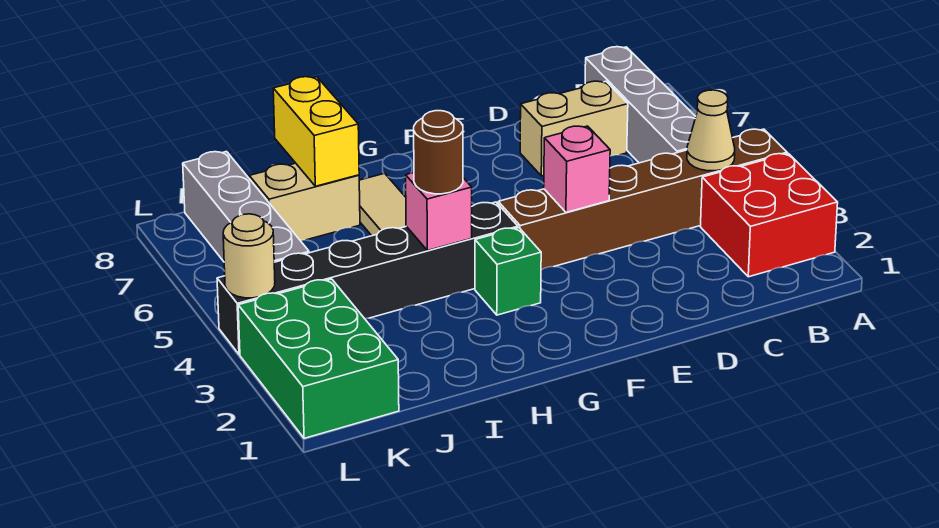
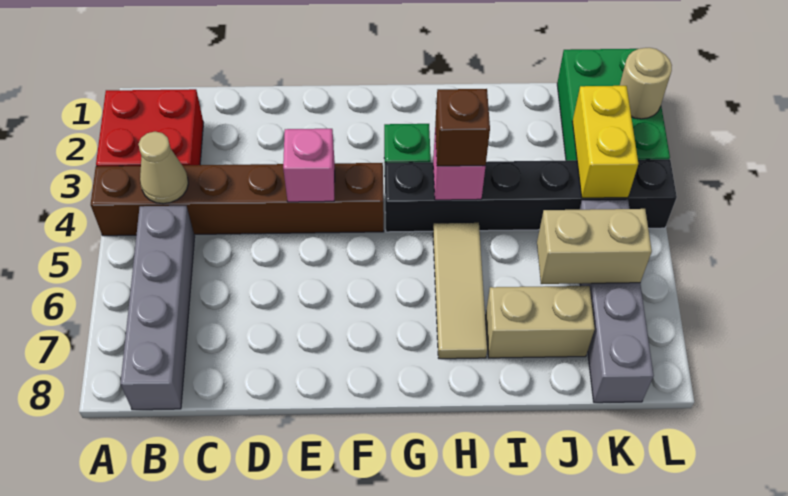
tan brick C7:D7 level 1 -> tan brick J6:K6 level 2
brown round brick H4 level 3 -> brown brick H4 level 3
yellow brick I7:I8 level 2 -> yellow brick K3:K4 level 2
tan round brick L4 level 2 -> tan round brick L2 level 2

